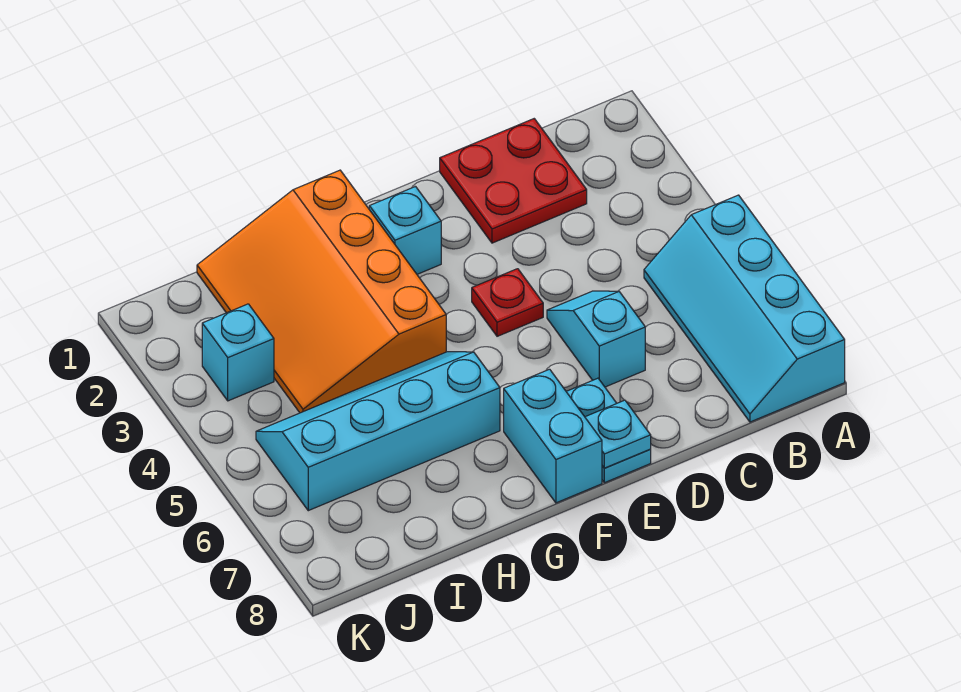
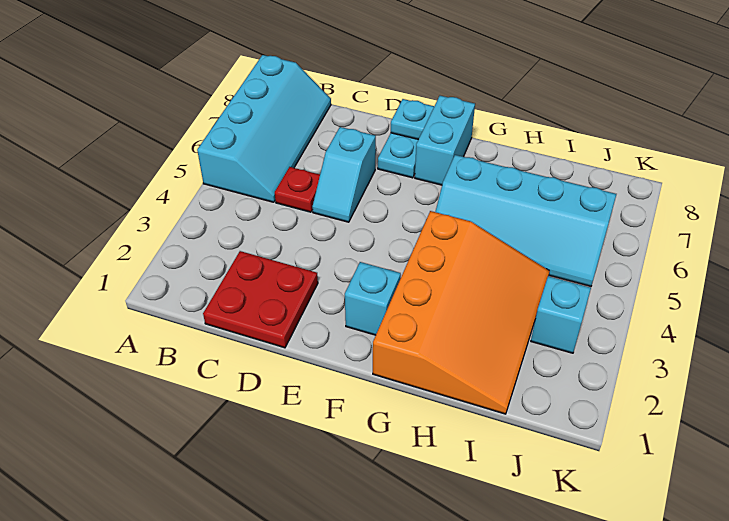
red plate E4 level 1 -> red plate C5 level 1

